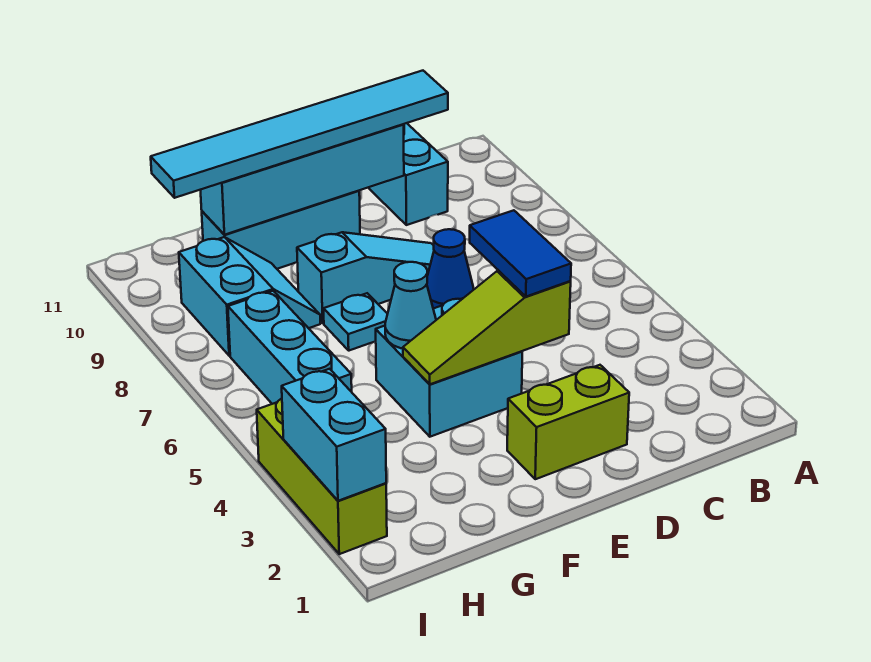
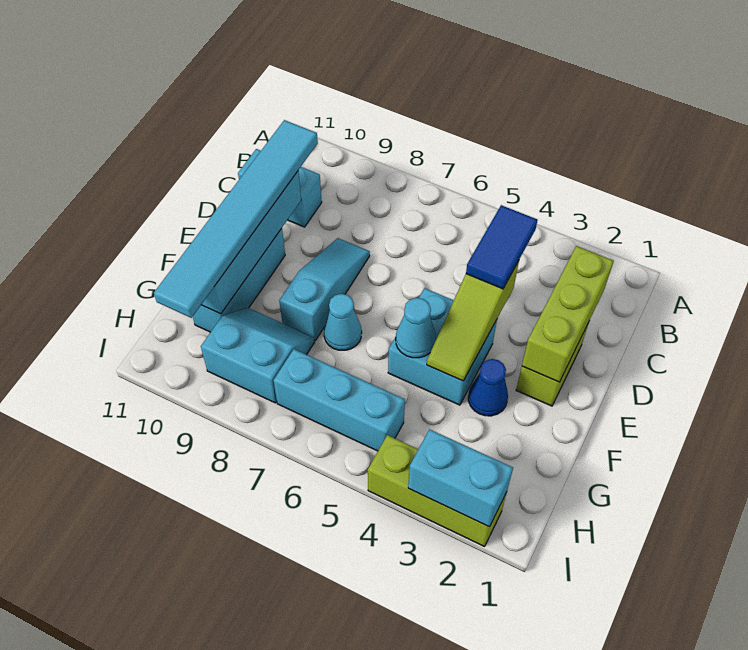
none -> lime brick C2:E2 level 2
blue tile D4:D5 level 3 -> blue tile C4:D4 level 3
blue cone D7 level 1 -> blue cone F3 level 1
cyan plate F7 level 1 -> cyan cone F7 level 1

